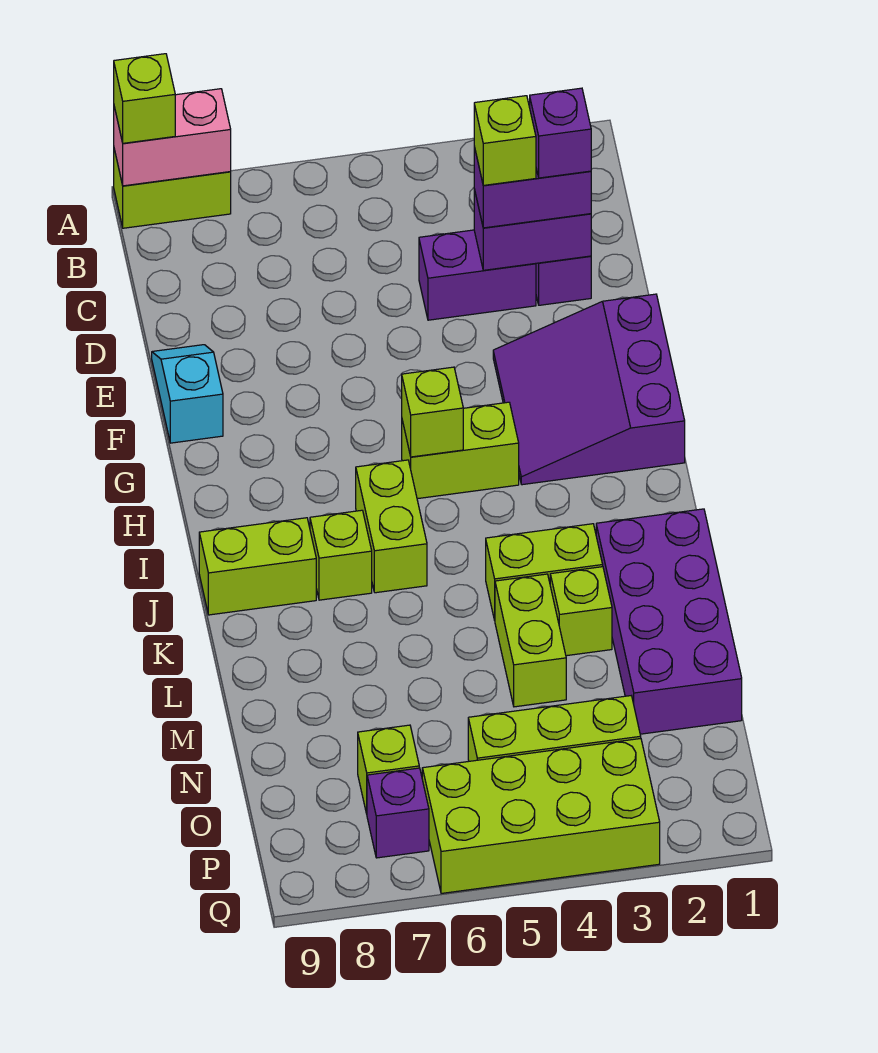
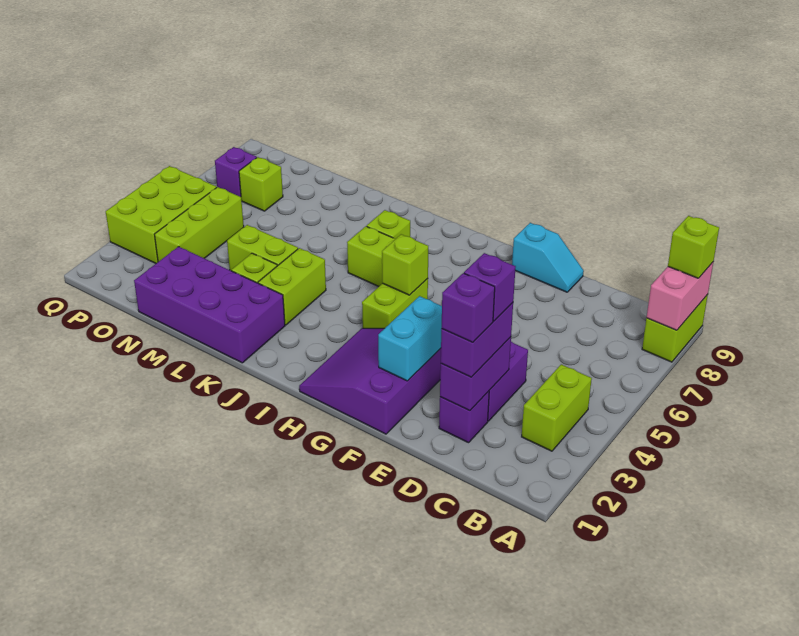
lime brick D3 level 4 -> purple brick D3 level 4
purple slope F1:H3 level 1 top 1 -> purple slope F1:H3 level 1 top F
none -> cyan brick F2:F3 level 2
lime brick J8:J9 level 1 -> lime brick B3:B4 level 1
lime brick P3:Q6 level 1 -> lime brick P3:Q5 level 1

